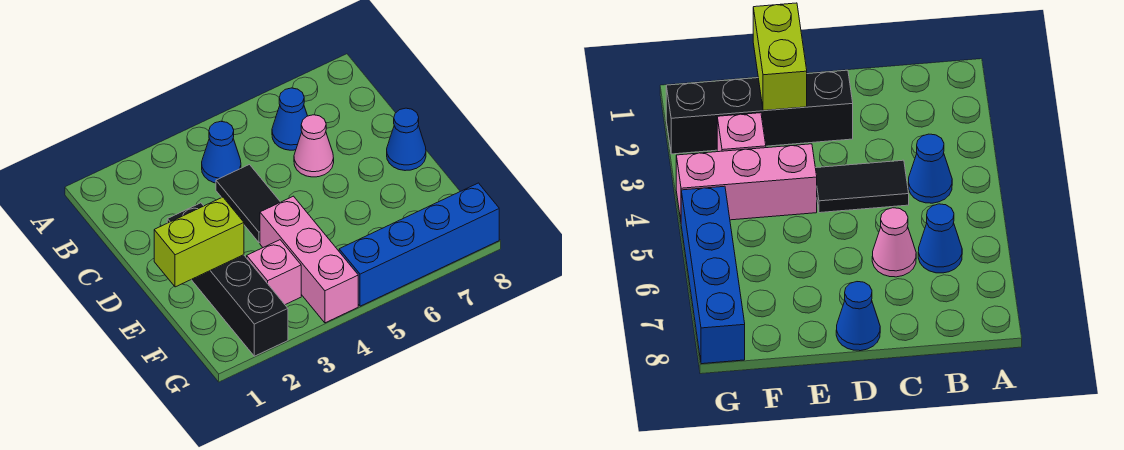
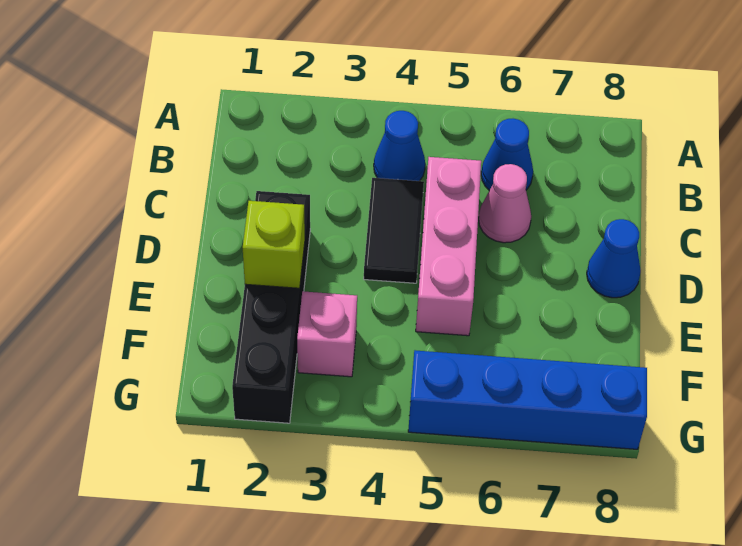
lime brick E1:E2 level 2 -> lime brick E2 level 2
pink brick E4:G4 level 1 -> pink brick C5:E5 level 1

